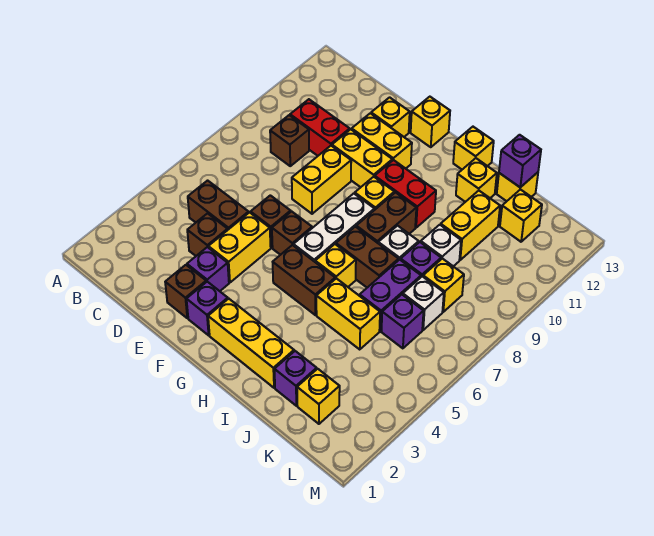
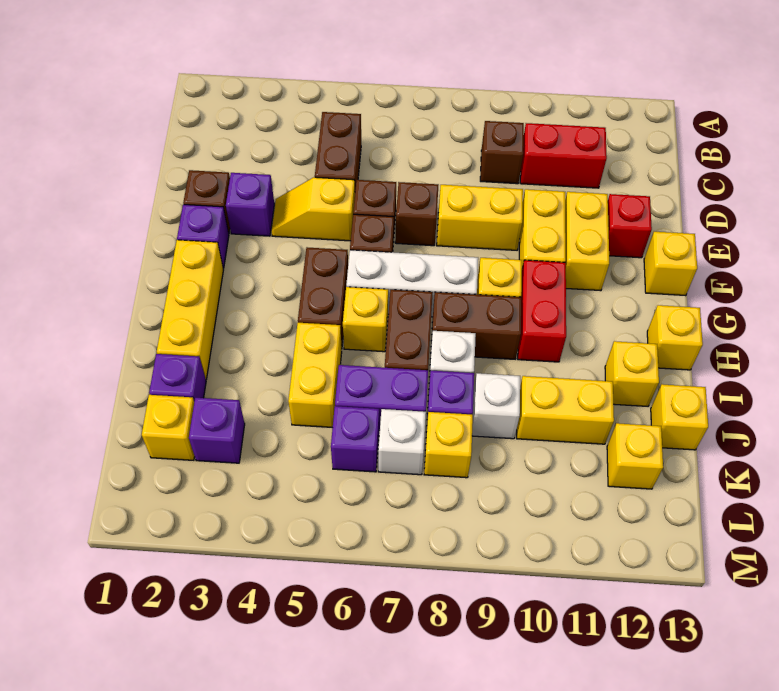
red brick C10:D10 level 1 -> red brick C10:C11 level 1
brown brick D4 level 1 -> brown brick E7 level 1
yellow brick E4:E5 level 1 -> yellow slope E4:E5 level 1 top 5
yellow brick E12 level 1 -> red brick E12 level 1
purple brick J13 level 2 -> purple brick K3 level 1

